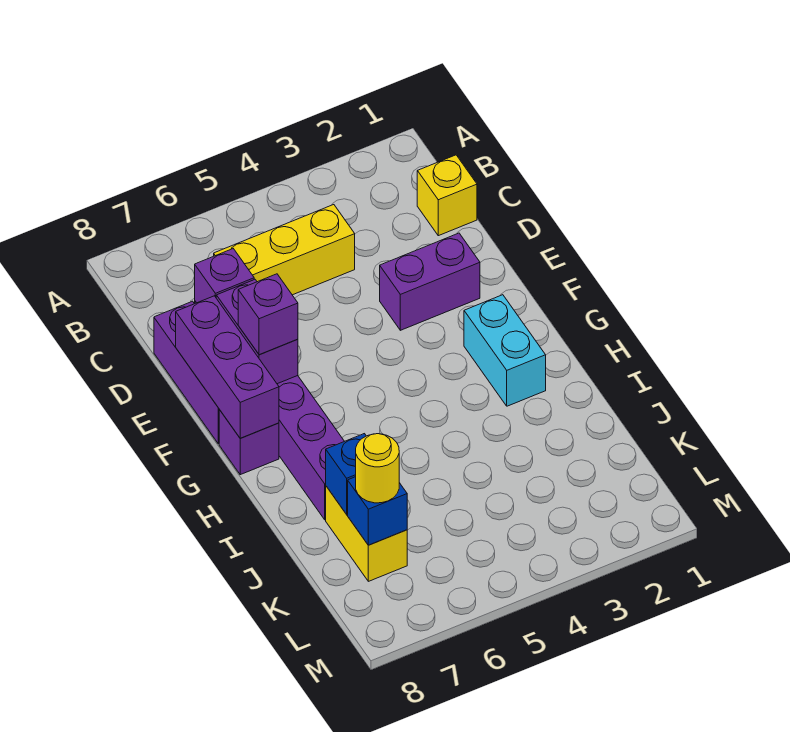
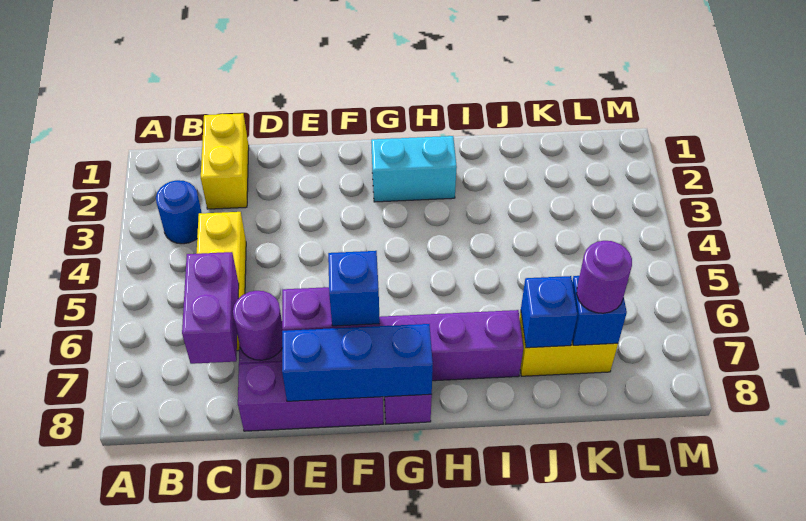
none -> blue round brick B3 level 1
yellow brick C1 level 1 -> yellow brick C1:C2 level 1
purple brick D7 level 2 -> purple round brick D7 level 2
purple brick E2:E3 level 1 -> purple brick C6:C7 level 2
purple brick E8:G8 level 2 -> blue brick E8:G8 level 2
purple brick F7 level 3 -> blue brick F7 level 3
yellow round brick K7 level 3 -> purple round brick K7 level 3

